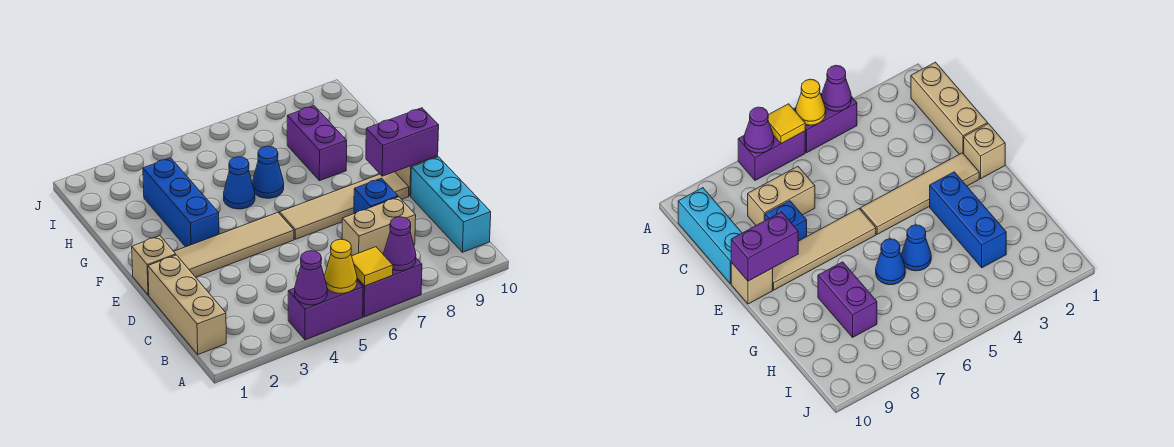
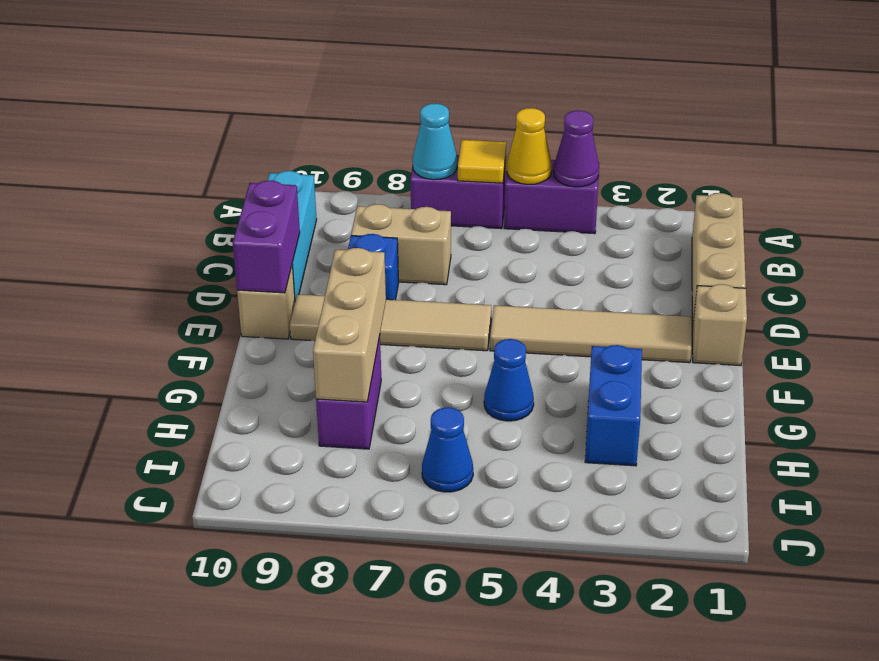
purple cone A7 level 2 -> cyan cone A7 level 2
purple brick E9:E10 level 2 -> purple brick D10:E10 level 2
blue brick F3:H3 level 1 -> blue brick G3:H3 level 1
none -> tan brick F8:H8 level 2
blue cone G6 level 1 -> blue cone I6 level 1

